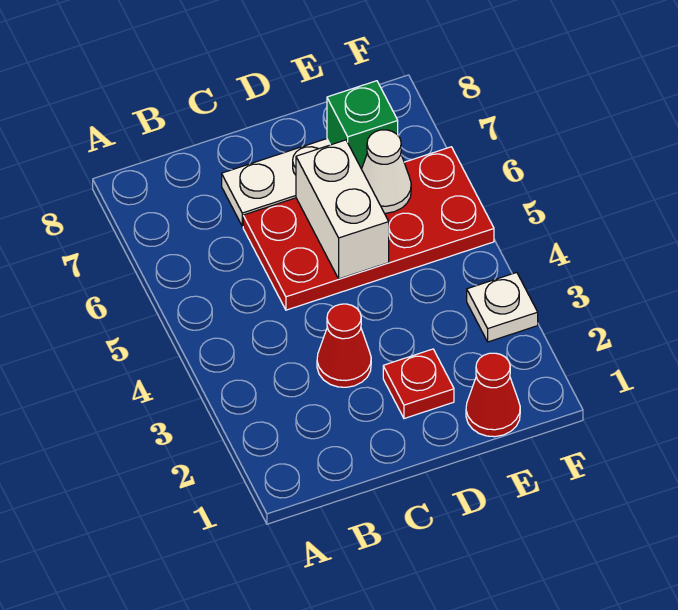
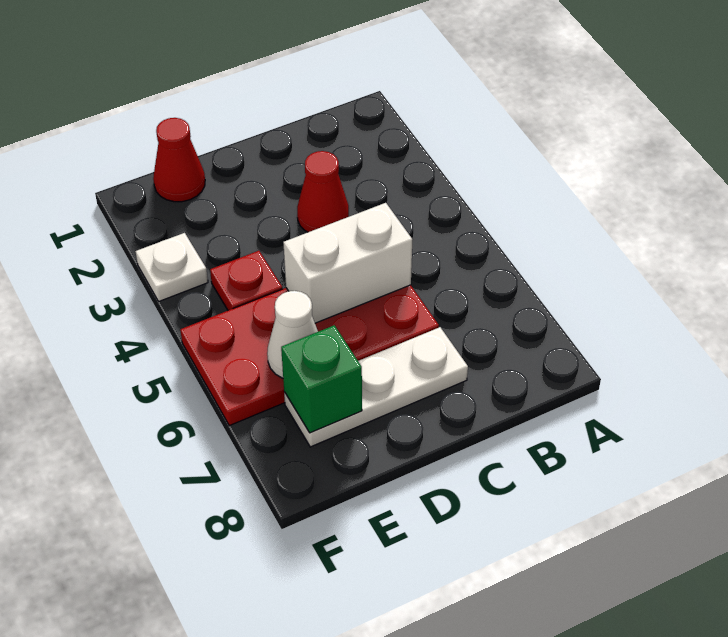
red plate D2 level 1 -> red plate E4 level 1
white brick D5:D6 level 2 -> white brick C5:D5 level 2

